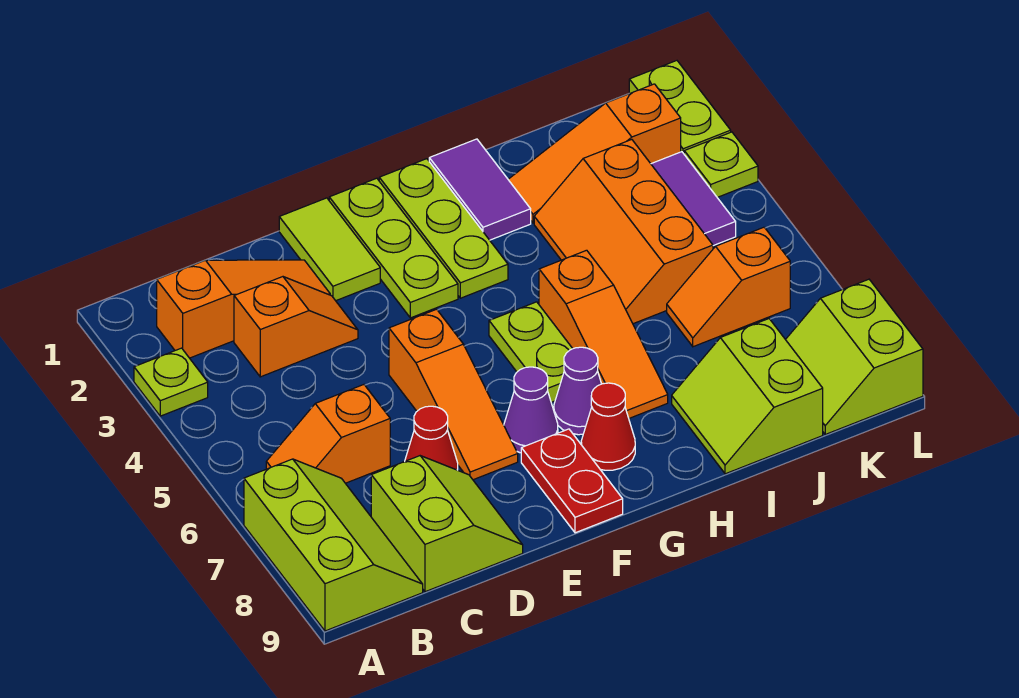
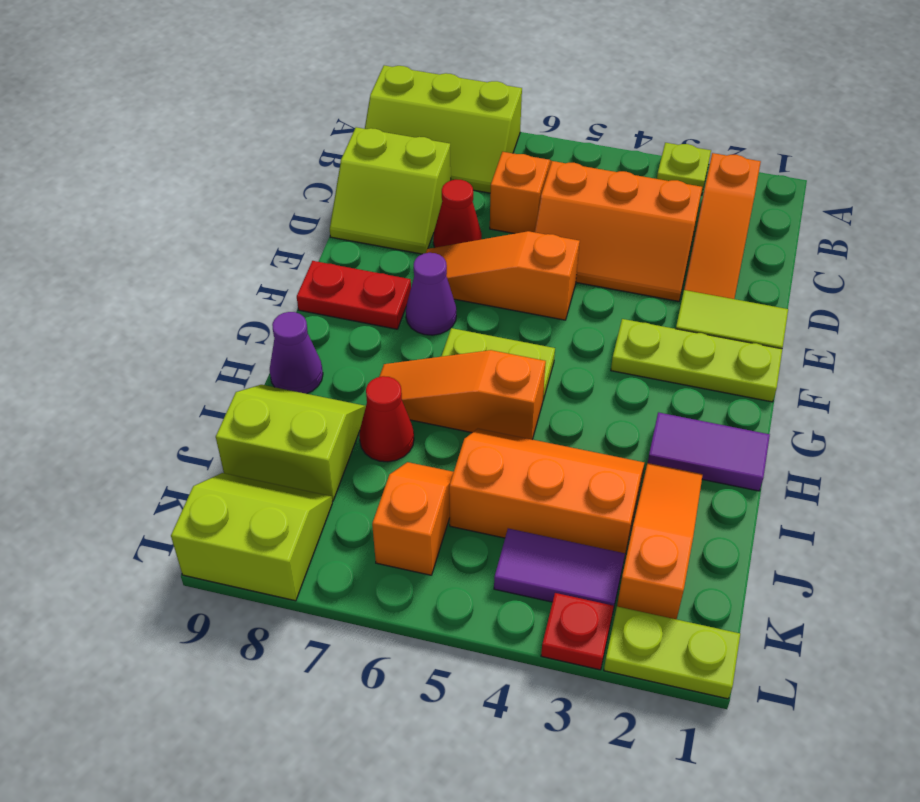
orange slope C3:D3 level 1 top C -> orange slope C3:D5 level 1 top C
lime plate G1:G3 level 1 -> none
purple cone G7 level 1 -> purple cone H9 level 1
red cone G8 level 1 -> red cone I7 level 1
lime plate L3 level 1 -> red plate L3 level 1

